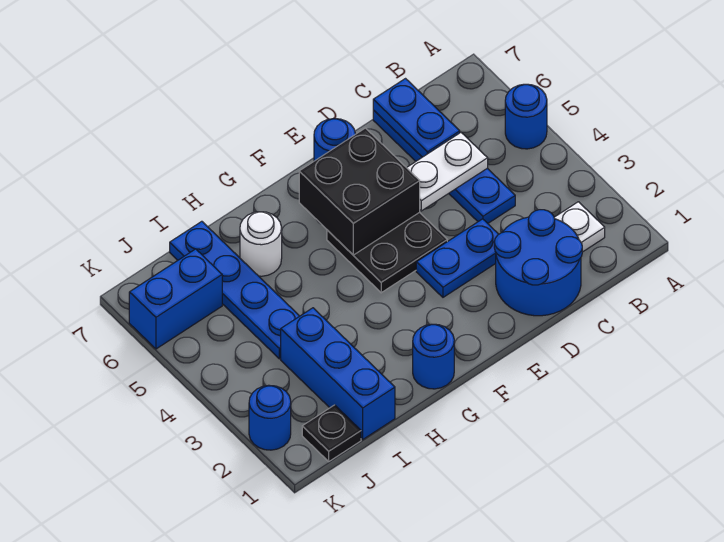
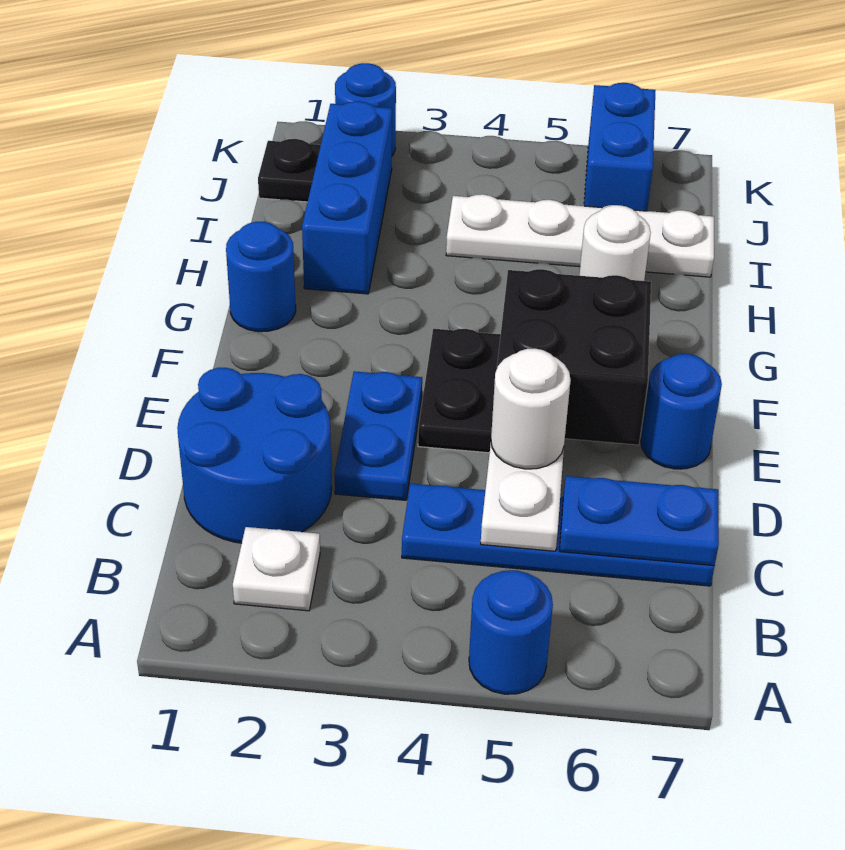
none -> white round brick D5 level 3
blue brick I1:I3 level 1 -> blue brick H2:J2 level 1
blue plate I4:I7 level 1 -> white plate I4:I7 level 1

